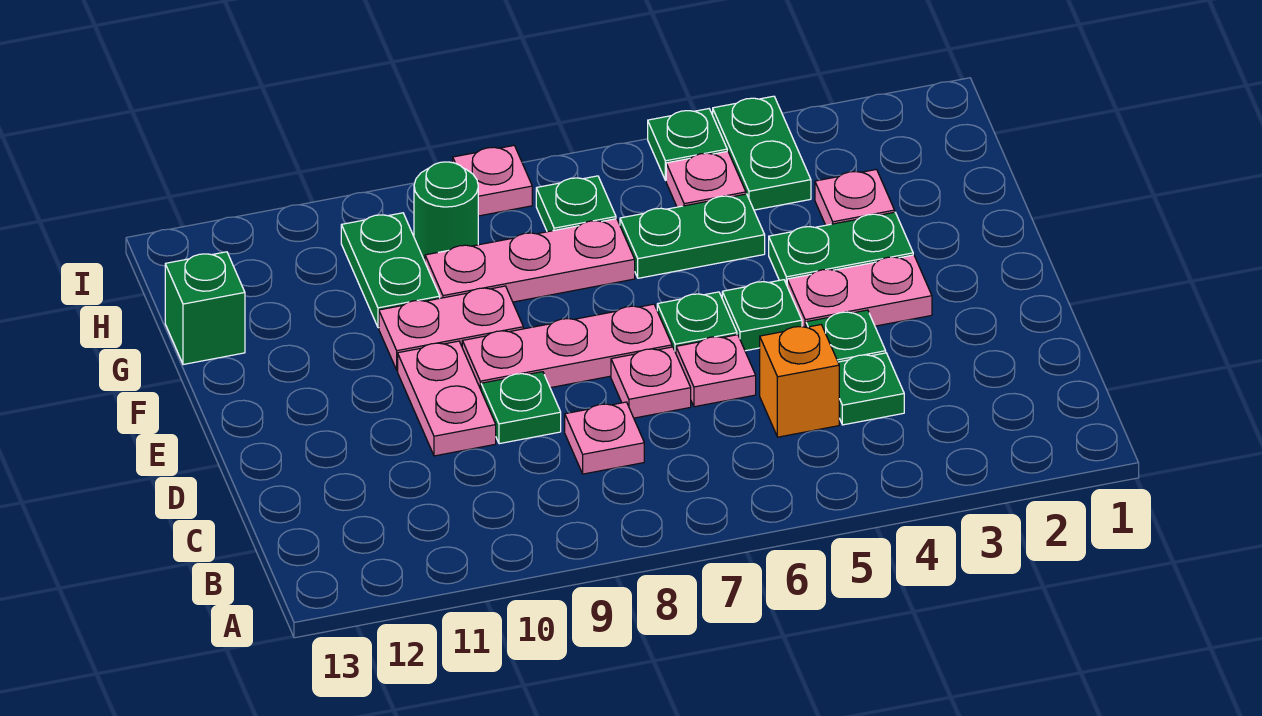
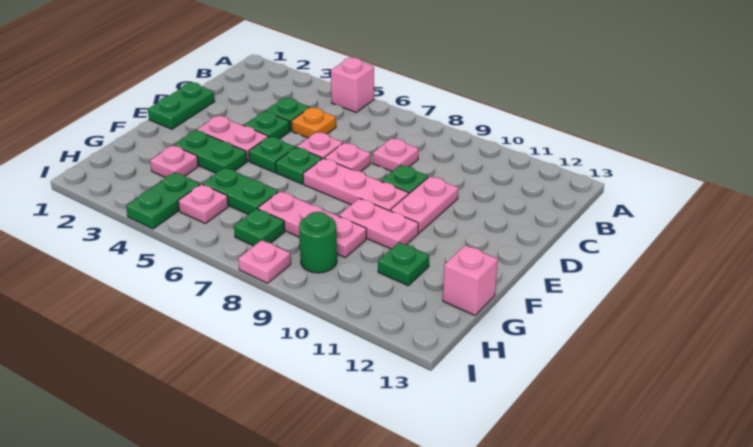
none -> pink brick A5 level 1
orange brick C5 level 1 -> orange plate C5 level 1
green plate G10:H10 level 1 -> green plate D1:E1 level 1
green brick G13 level 1 -> pink brick G13 level 1
green plate I5 level 1 -> green plate G11 level 1

